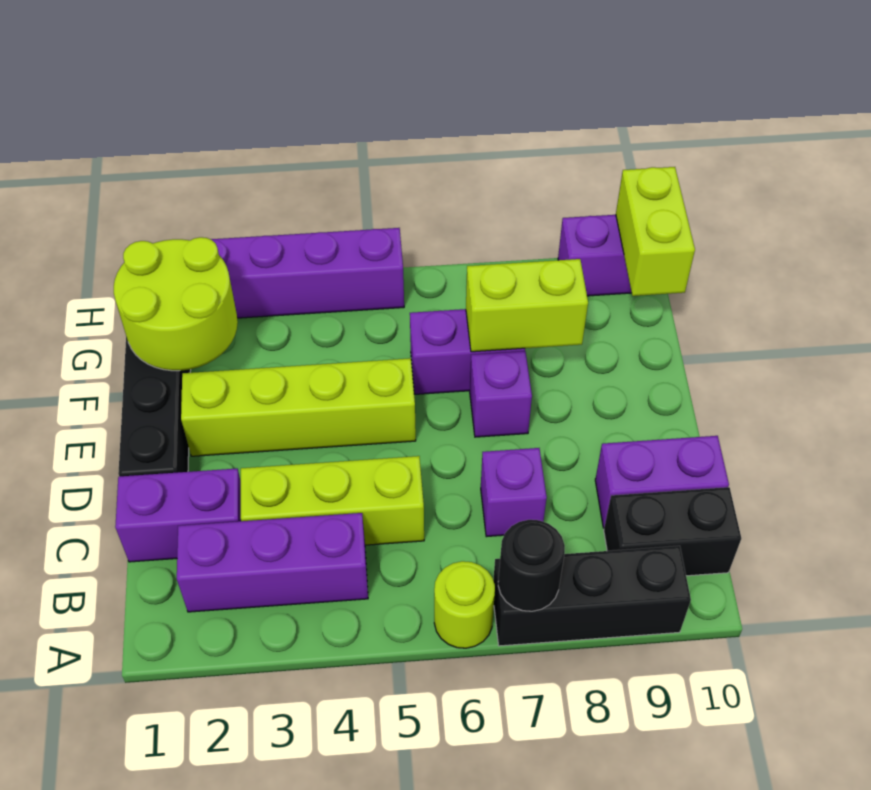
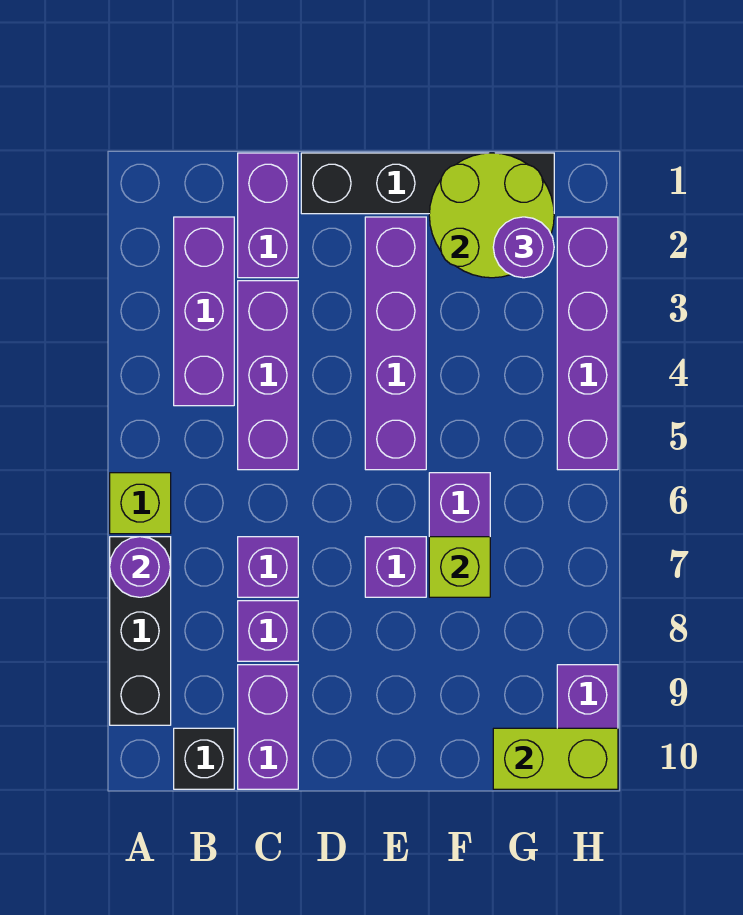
lime round brick A6 level 1 -> lime brick A6 level 1
black round brick A7 level 2 -> purple round brick A7 level 2
black brick B9:B10 level 1 -> black brick B10 level 1
lime brick C3:C5 level 1 -> purple brick C3:C5 level 1
none -> purple brick C8 level 1
lime brick E2:E5 level 1 -> purple brick E2:E5 level 1
lime brick F7:F8 level 2 -> lime brick F7 level 2
none -> purple round brick G2 level 3

